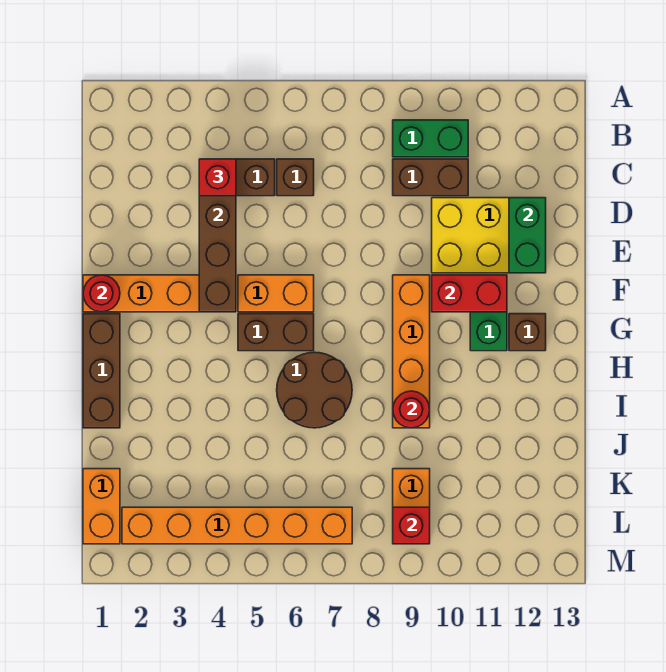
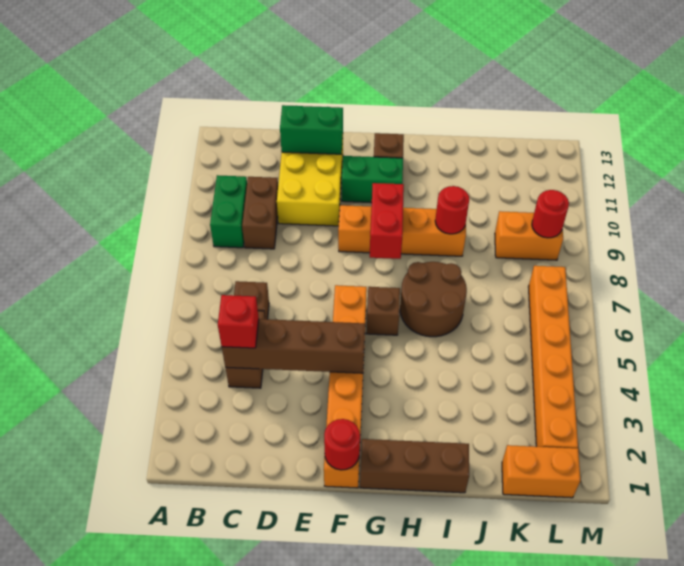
red brick F10:F11 level 2 -> red brick G8:G9 level 2
brown brick G5:G6 level 1 -> brown brick G6 level 1
red brick L9 level 2 -> red round brick L9 level 2

